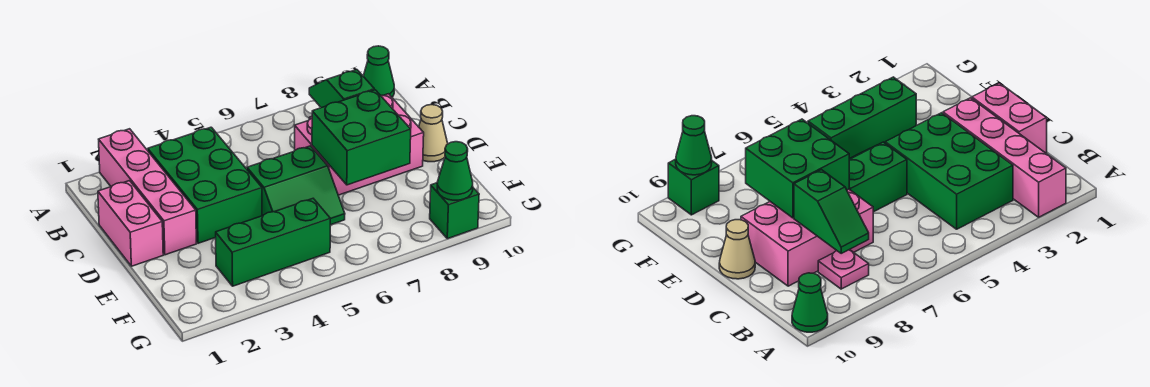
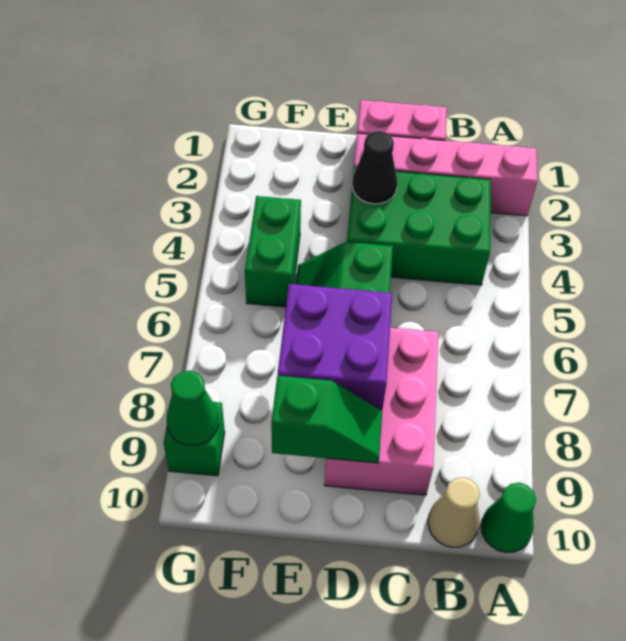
pink plate B8 level 1 -> none
green slope B8:C8 level 2 top C -> green slope D9:E9 level 2 top E
none -> black cone D3 level 2
green brick D7:E8 level 2 -> purple brick D7:E8 level 2
tan cone D10 level 1 -> tan cone B10 level 1
green brick F3:F5 level 1 -> green brick F4:F5 level 1

